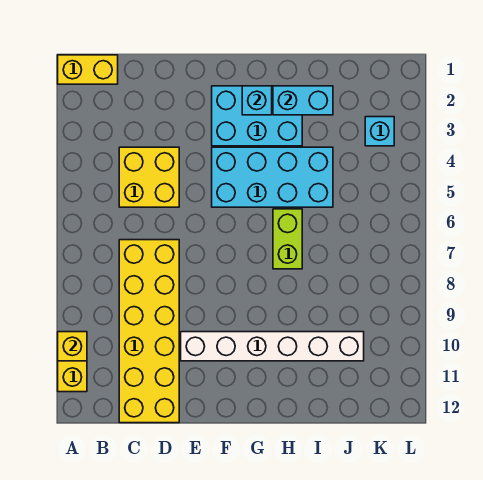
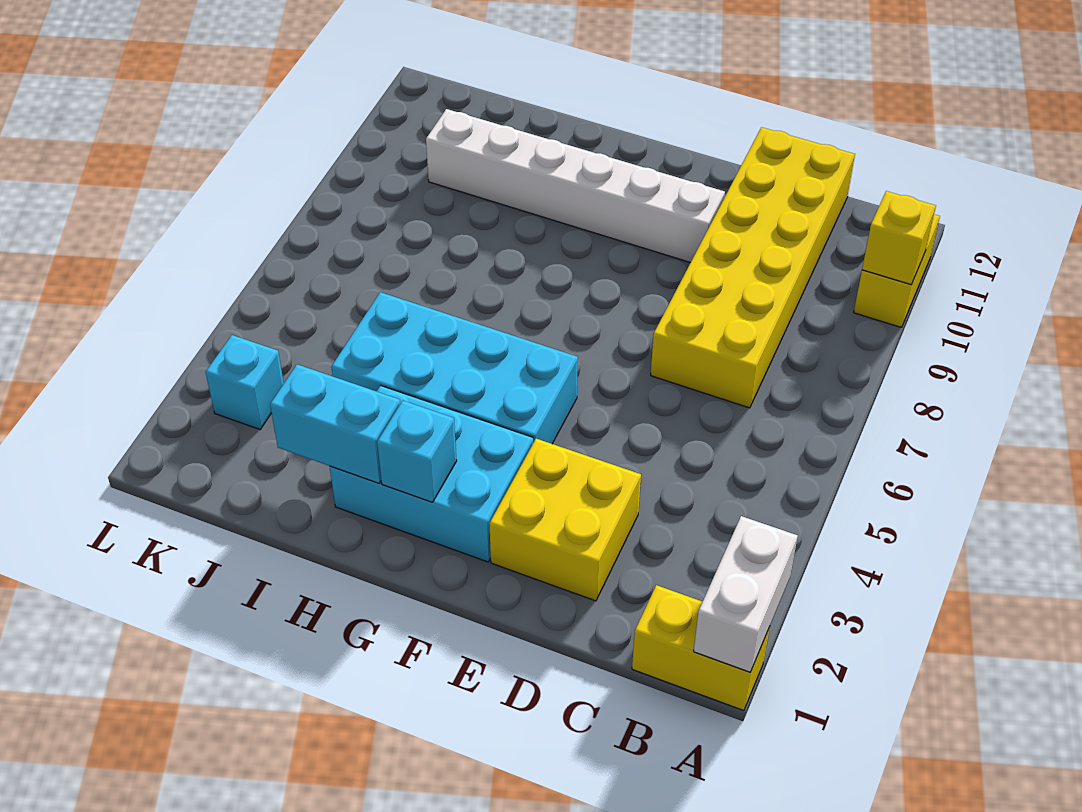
none -> white brick A1:A2 level 2
yellow brick C4:D5 level 1 -> yellow brick D2:E3 level 1
lime brick H6:H7 level 1 -> none

